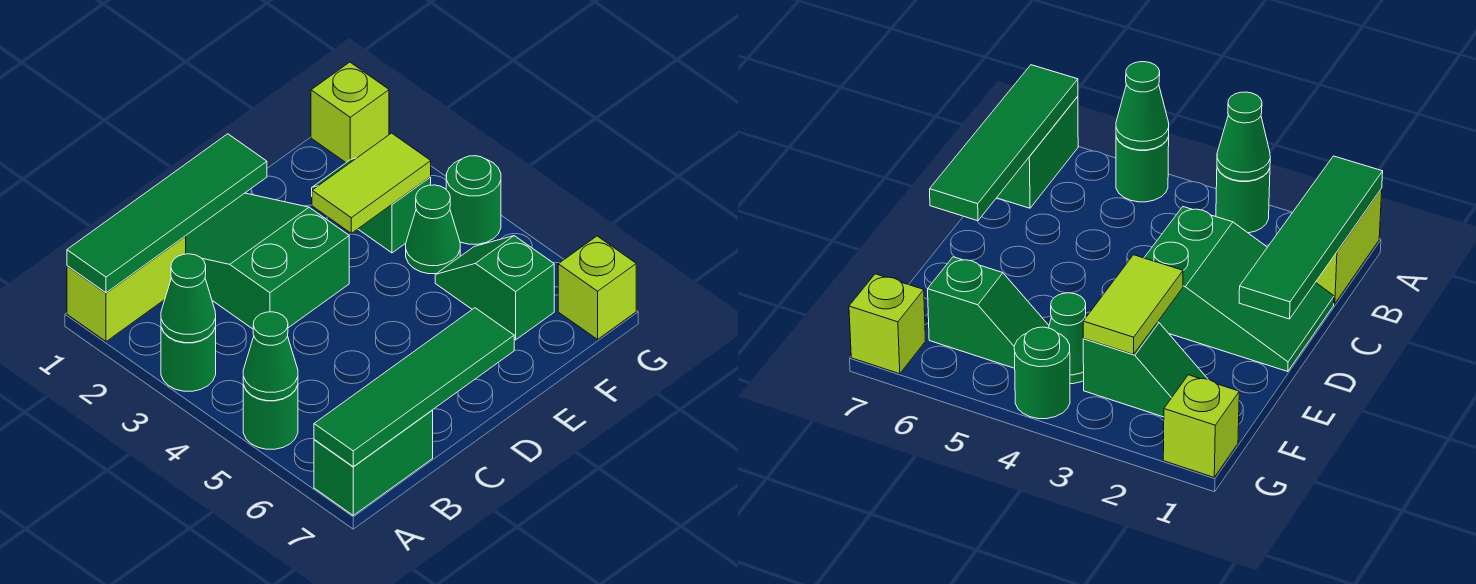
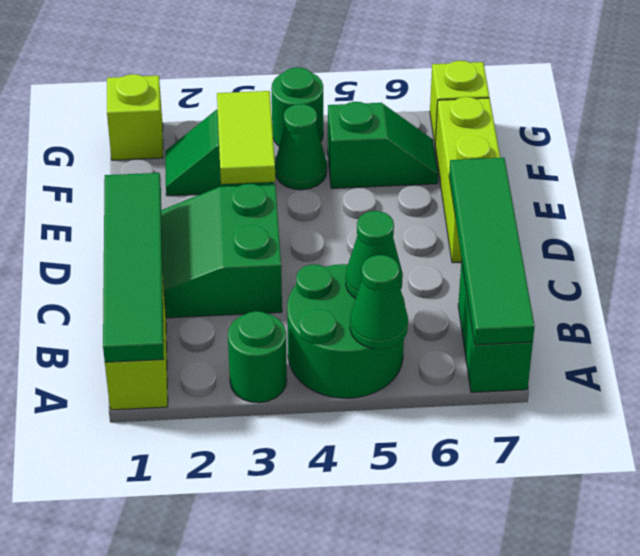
green cone A3 level 2 -> green cone B5 level 2
green round brick A5 level 1 -> green round brick A4:B5 level 1
none -> lime brick D7:F7 level 1
green slope F5:F6 level 1 top 6 -> green slope F5:F6 level 1 top 5

